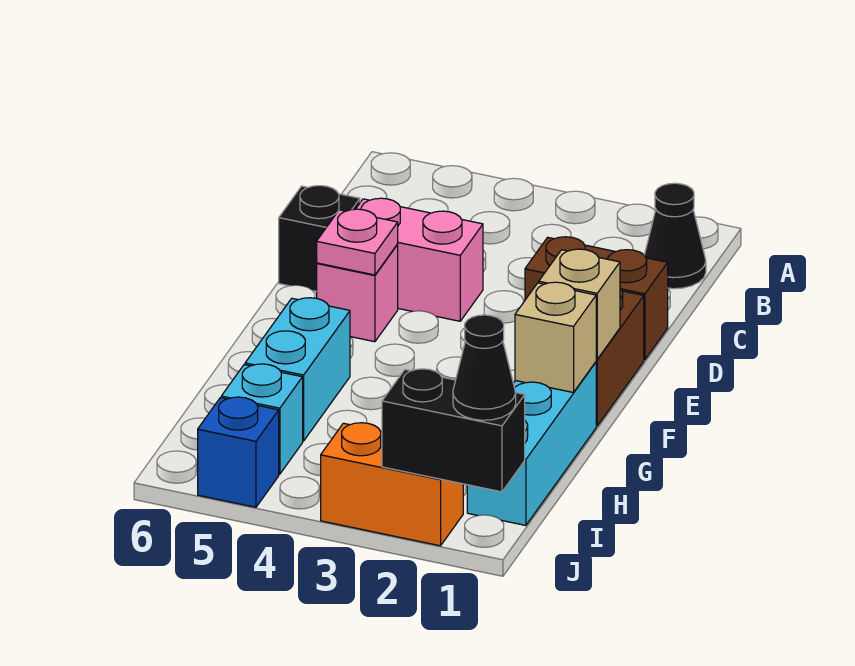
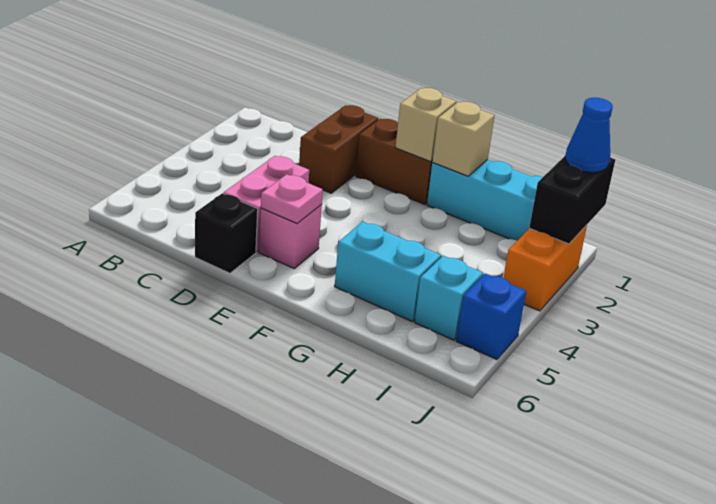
black cone B1 level 1 -> none
black cone J1 level 3 -> blue cone J1 level 3

